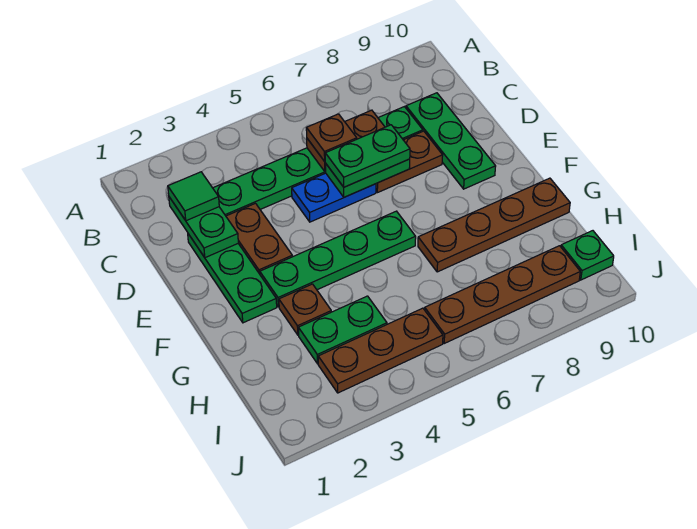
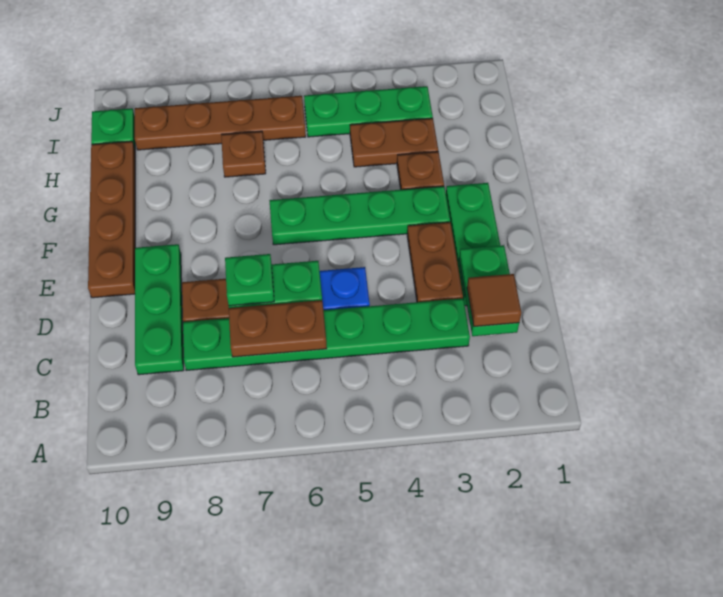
green tile C2 level 3 -> brown tile C2 level 3
brown plate C6 level 3 -> brown plate H7 level 1
green plate D6:D7 level 3 -> green plate D7 level 3
brown plate G7:G10 level 1 -> brown plate E10:H10 level 1
green plate H3:H4 level 1 -> brown plate H3:H4 level 1
brown plate I3:I5 level 1 -> green plate I3:I5 level 1

